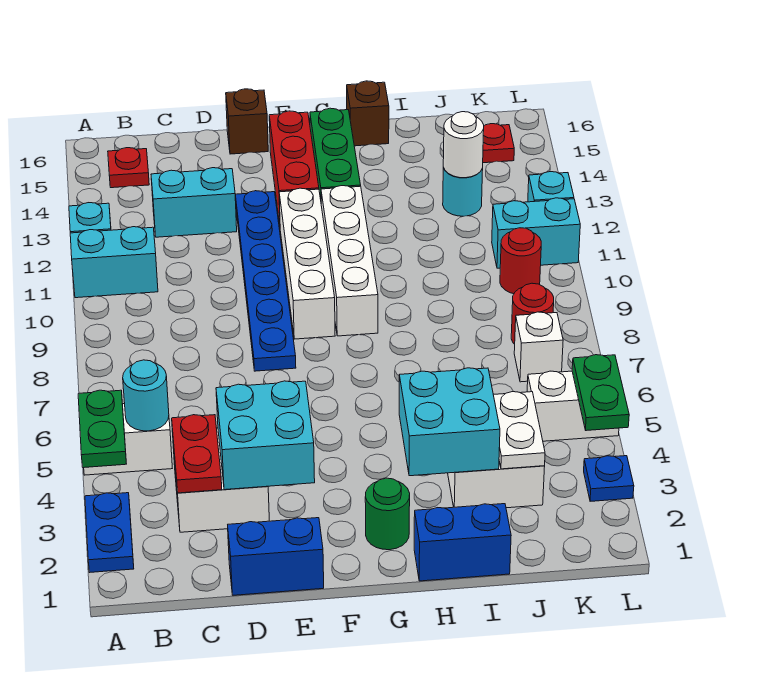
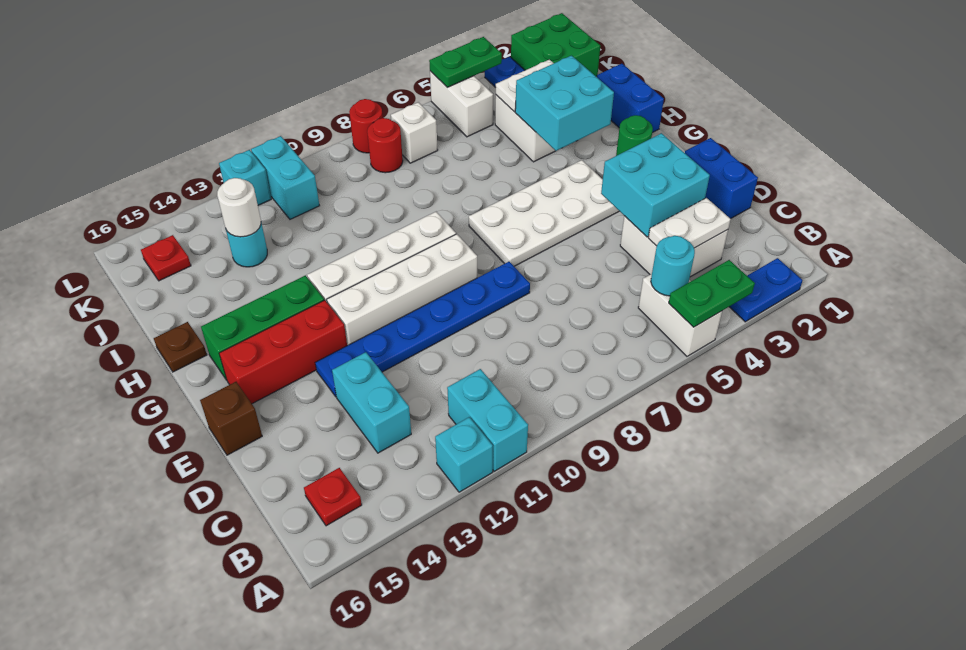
red plate C3:C4 level 2 -> white plate C3:C4 level 2
none -> white plate F4:G7 level 1
brown brick H16 level 1 -> brown plate H16 level 1
none -> green brick K1:L2 level 1
red round brick K10 level 1 -> red round brick L8 level 1

